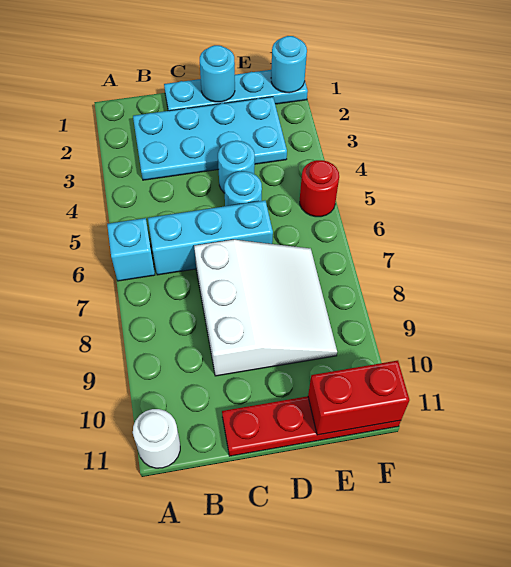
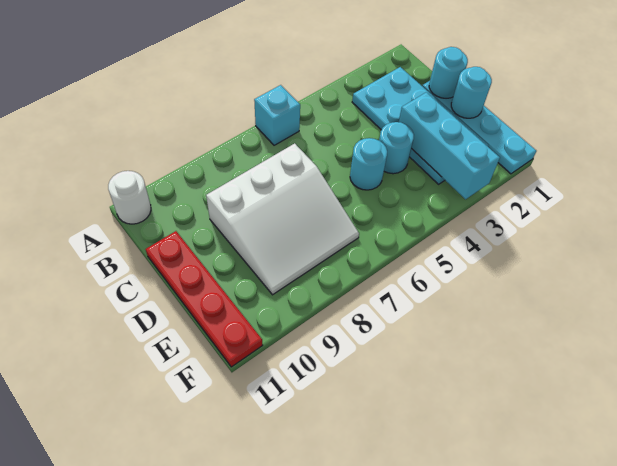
cyan brick B6:D6 level 1 -> cyan brick D3:F3 level 2
red brick E11:F11 level 2 -> none
cyan round brick F1 level 2 -> cyan round brick C1 level 2
red round brick F5 level 1 -> none

